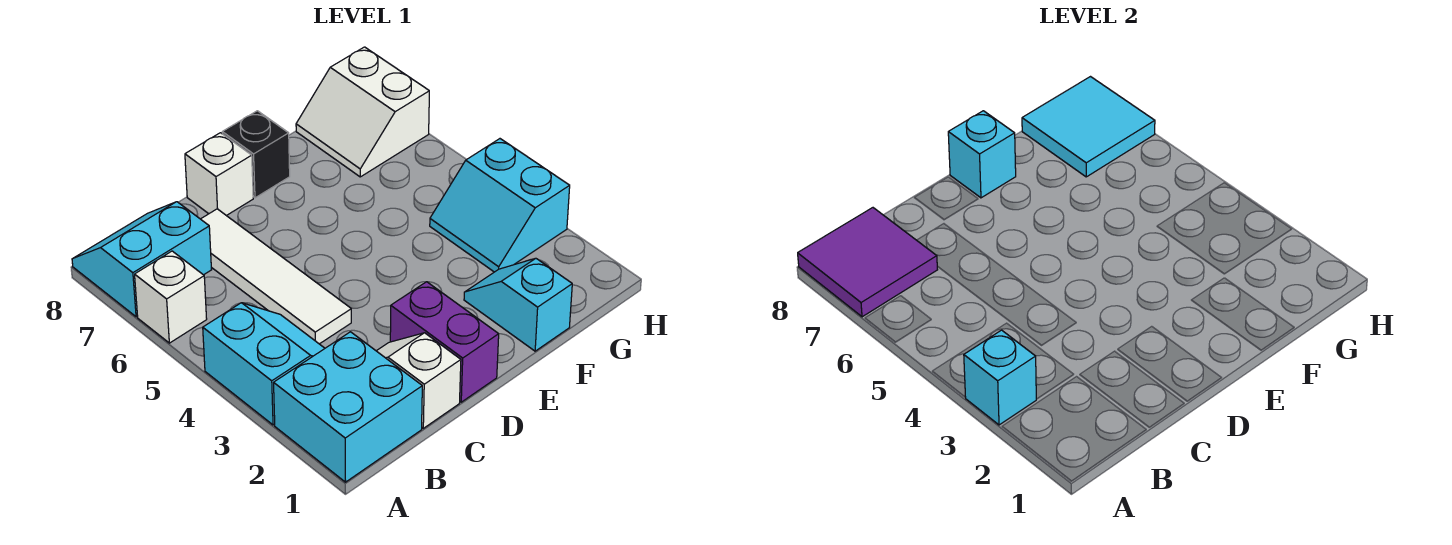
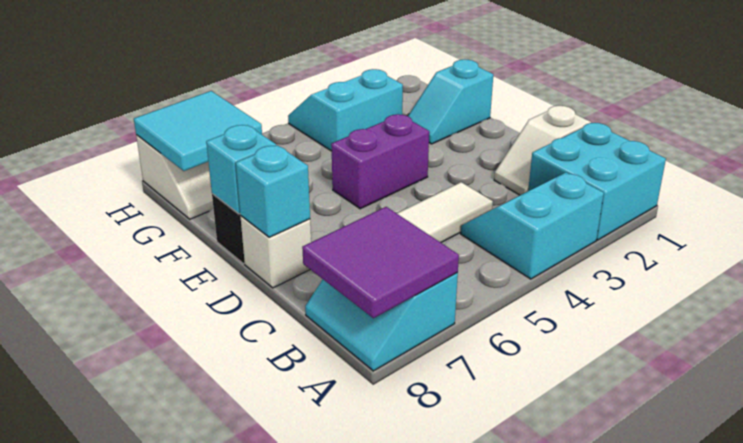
cyan brick A3 level 2 -> cyan brick D8 level 2
white brick A6 level 1 -> none
purple brick D1:D2 level 1 -> purple brick E4:E5 level 1
cyan slope G3:H4 level 1 top H -> cyan slope G3:H4 level 1 top G

